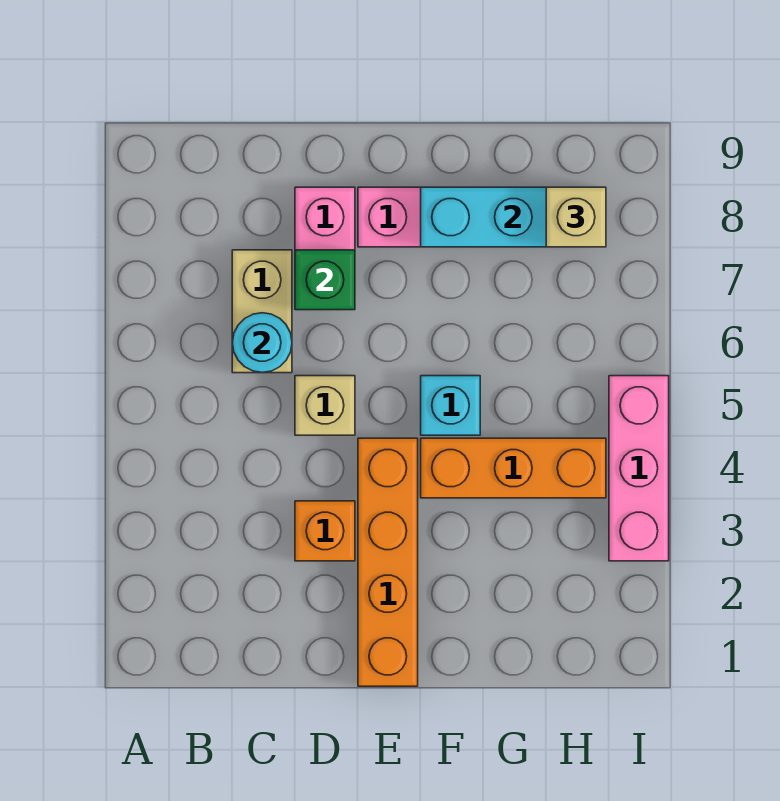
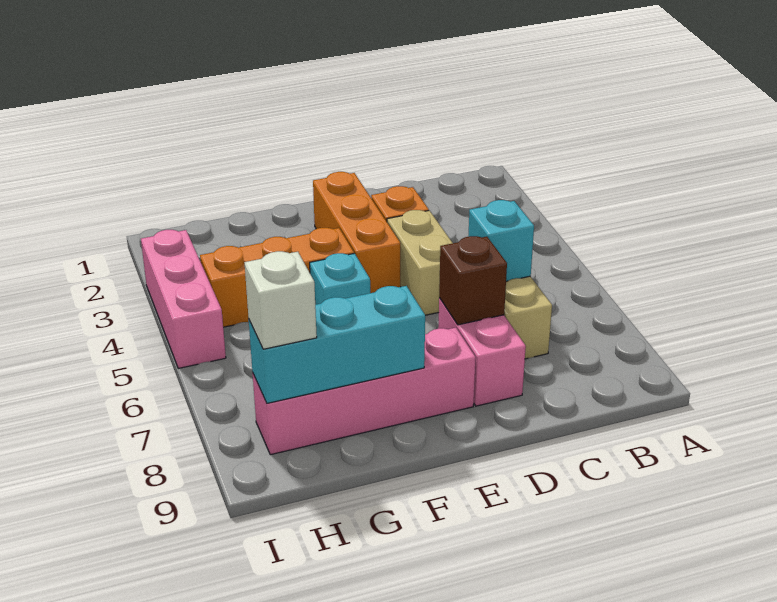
cyan round brick C6 level 2 -> cyan brick C6 level 2
tan brick D5 level 1 -> tan brick D4:D5 level 1
green brick D7 level 2 -> brown brick D7 level 2
orange brick E1:E4 level 1 -> orange brick E2:E4 level 1
tan brick H8 level 3 -> white brick H8 level 3

